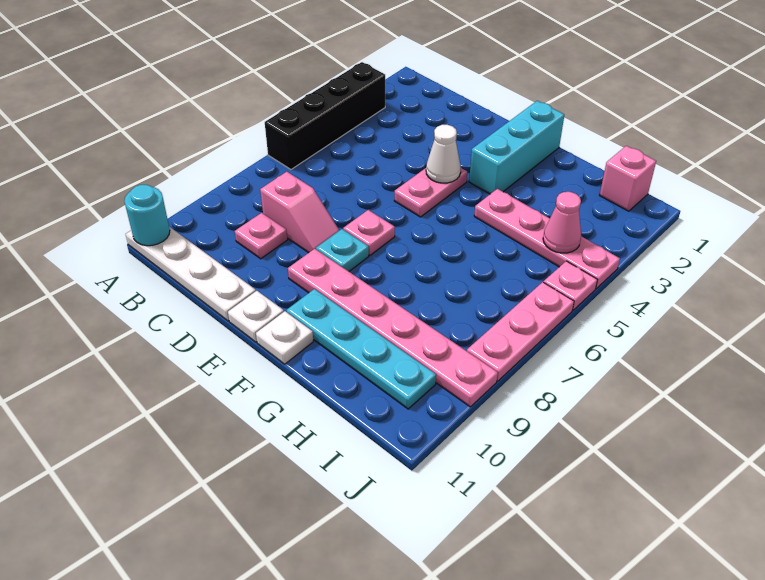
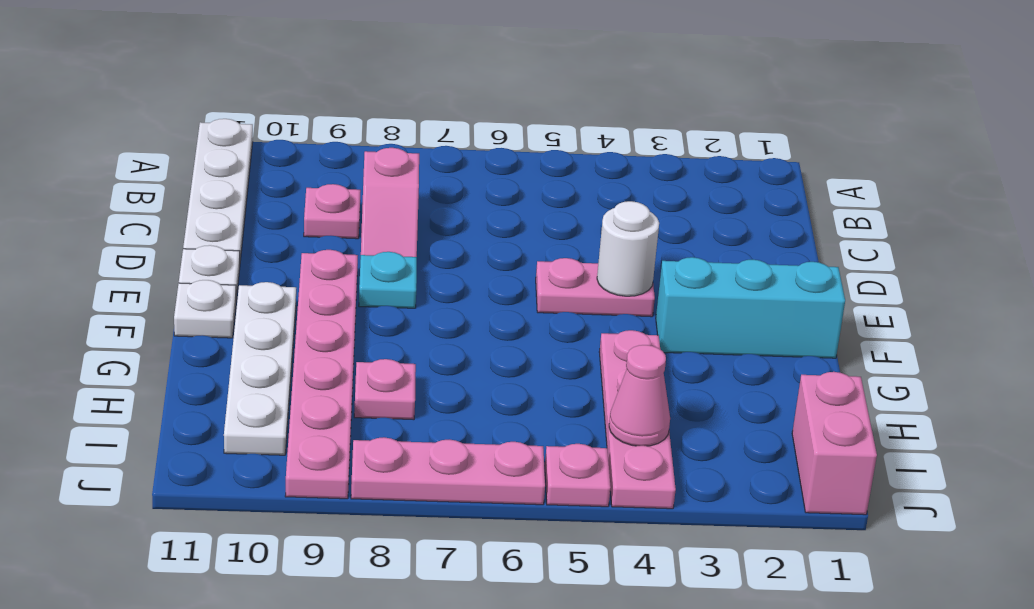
black brick A3:A6 level 1 -> none
cyan round brick A11 level 2 -> none
white cone E4 level 2 -> white round brick E4 level 2
pink plate E7 level 1 -> pink plate H8 level 1
cyan plate F10:I10 level 1 -> white plate F10:I10 level 1
pink brick I1 level 1 -> pink brick I1:J1 level 1

